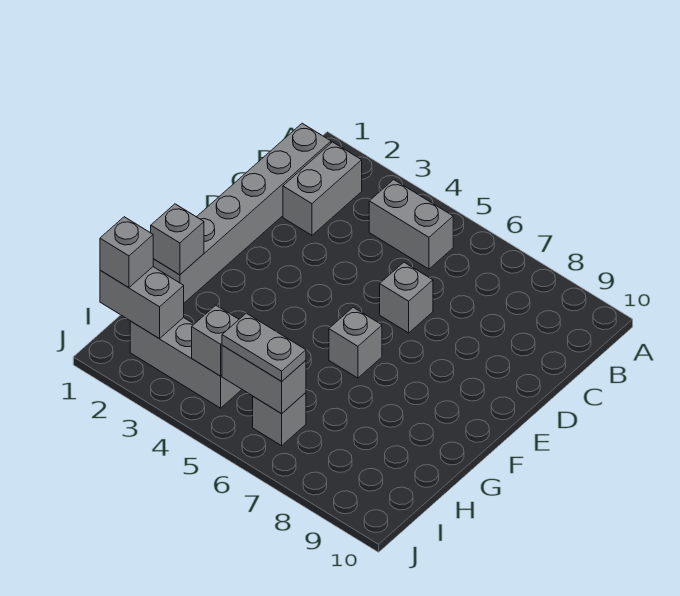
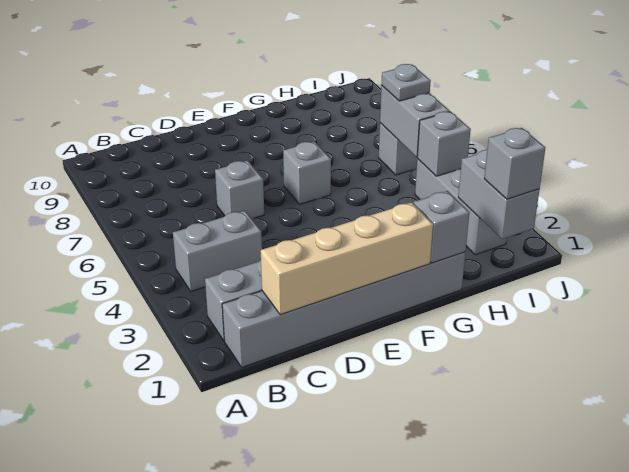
grey brick B4:B5 level 1 -> grey brick B4:C4 level 1
none -> tan brick C1:F1 level 2
grey plate I5:I6 level 3 -> grey plate I6 level 3

